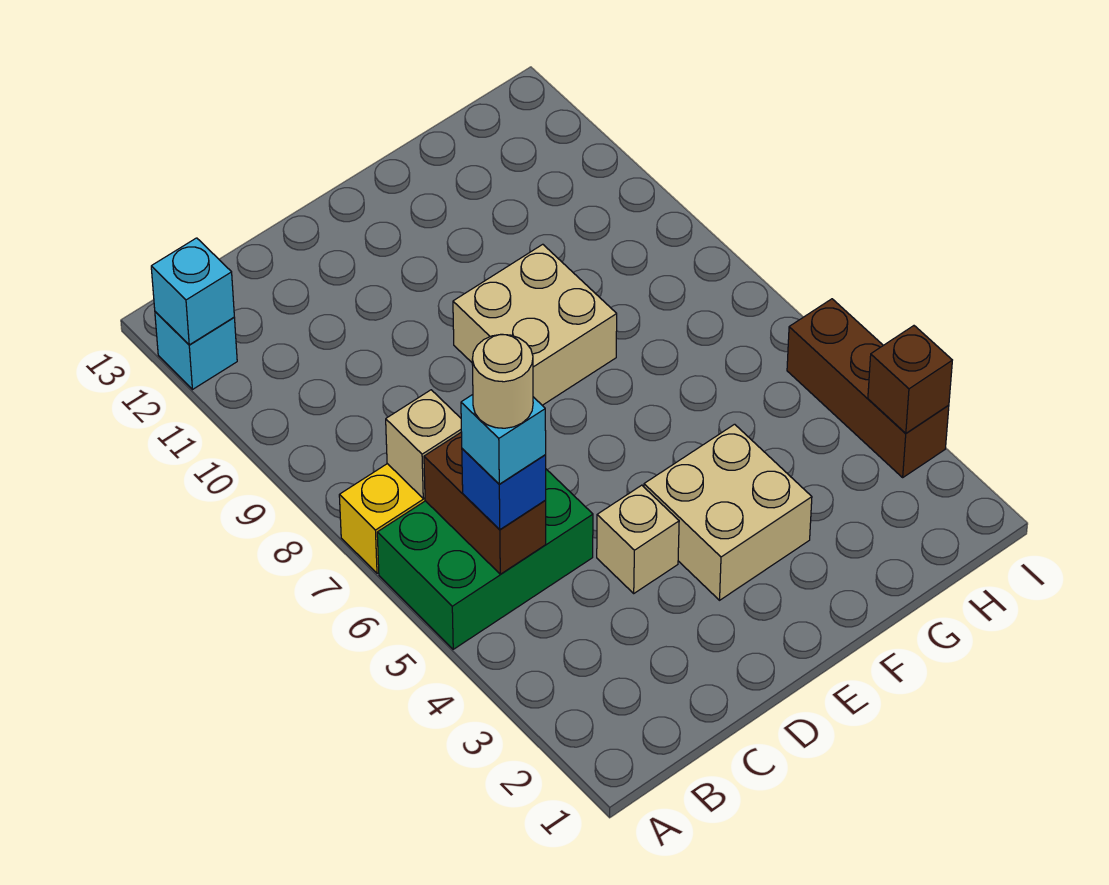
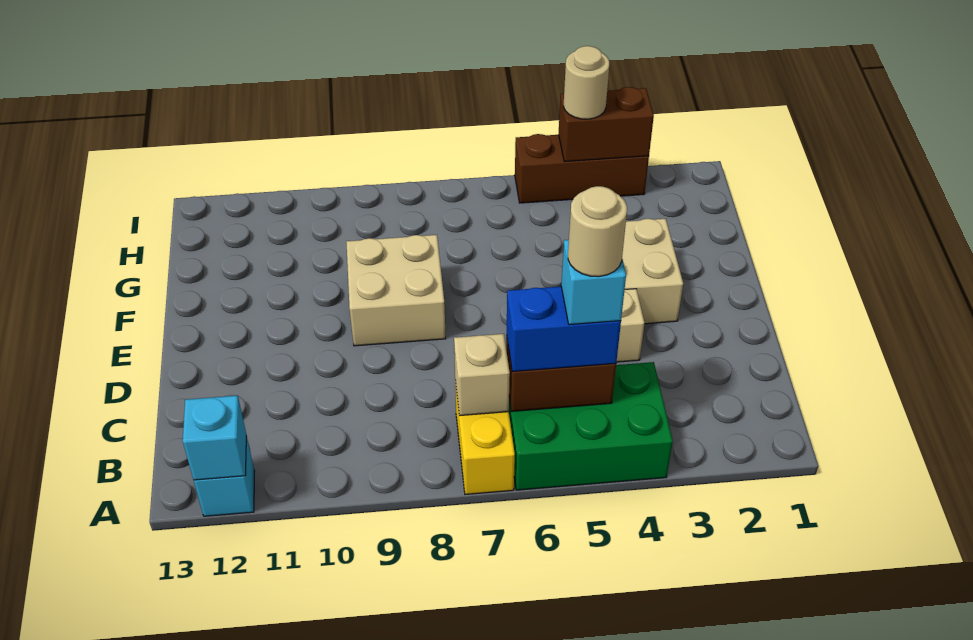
green brick A5:C6 level 1 -> green brick A4:B6 level 1
blue brick B5 level 3 -> blue brick B5:B6 level 3
brown brick I3 level 2 -> brown brick I3:I4 level 2
none -> tan round brick I4 level 3

